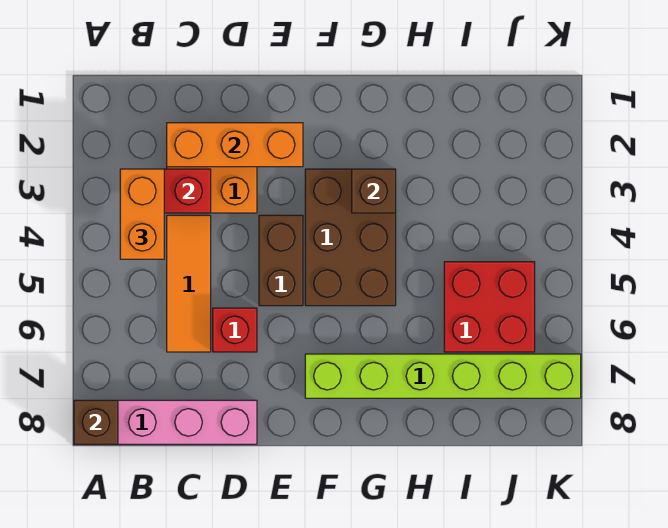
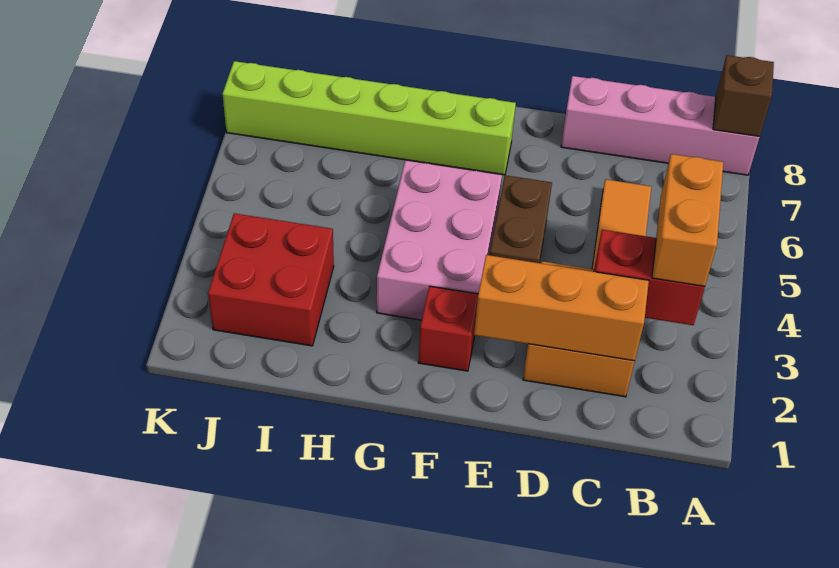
red brick D6 level 1 -> red brick F2 level 1
brown brick F3:G5 level 1 -> pink brick F3:G5 level 1
brown brick G3 level 2 -> none
red brick I5:J6 level 1 -> red brick I2:J3 level 1

